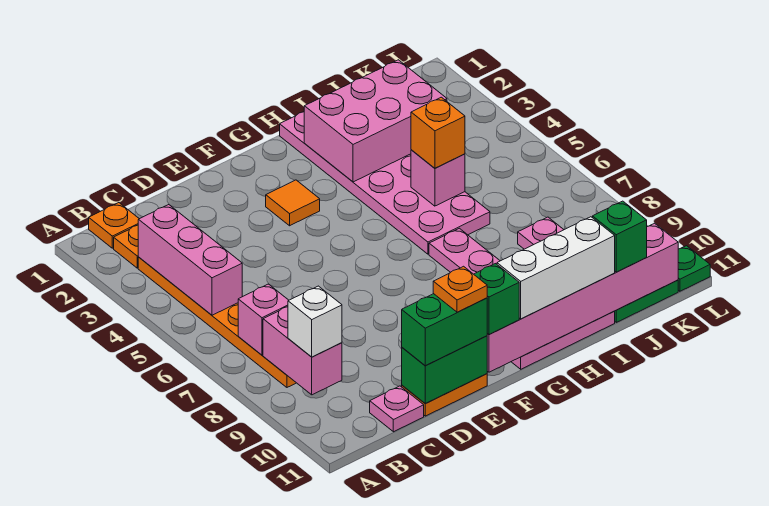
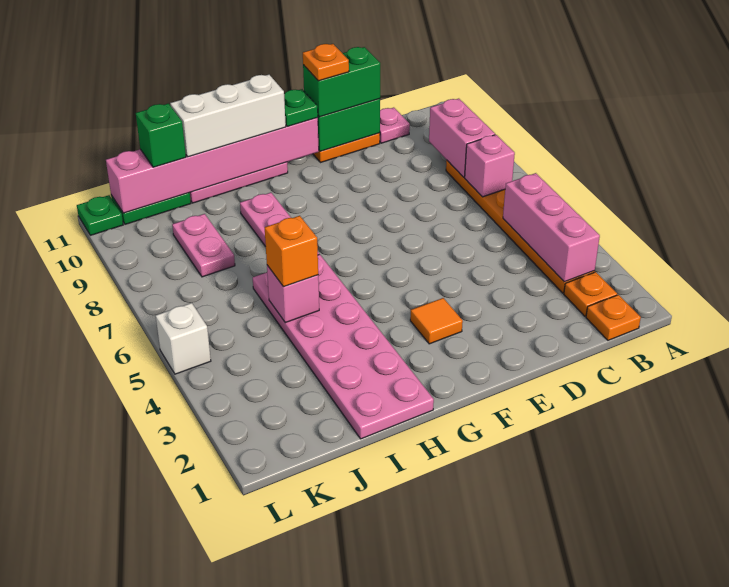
white brick B9 level 3 -> white brick L5 level 1
green brick F11 level 3 -> green plate F11 level 3
pink brick H2:J3 level 2 -> none

